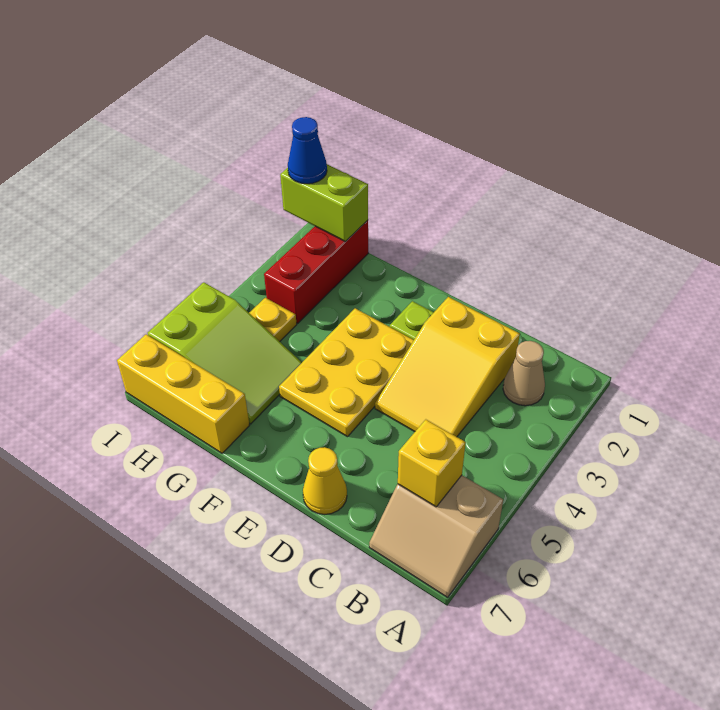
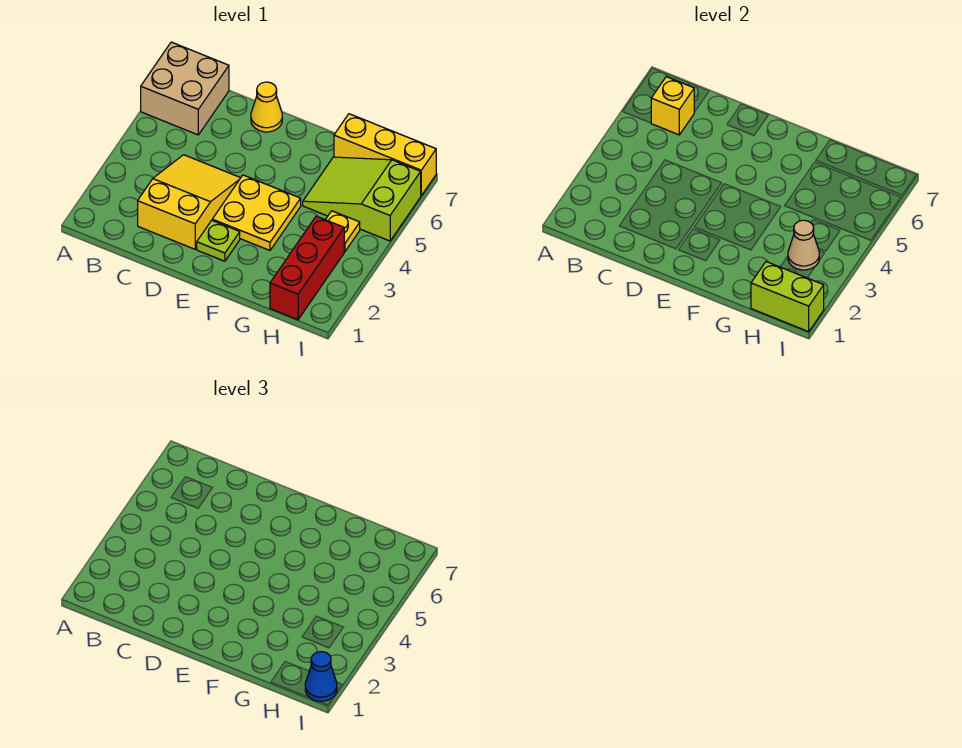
tan slope A6:B7 level 1 top 6 -> tan brick A6:B7 level 1
tan cone B2 level 1 -> tan cone H3 level 2
yellow plate E3:F5 level 1 -> yellow plate E3:F4 level 1

